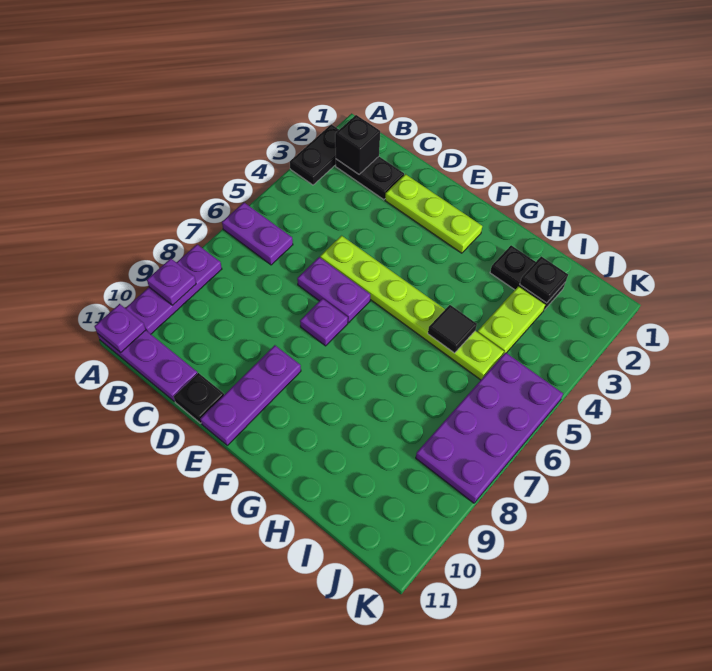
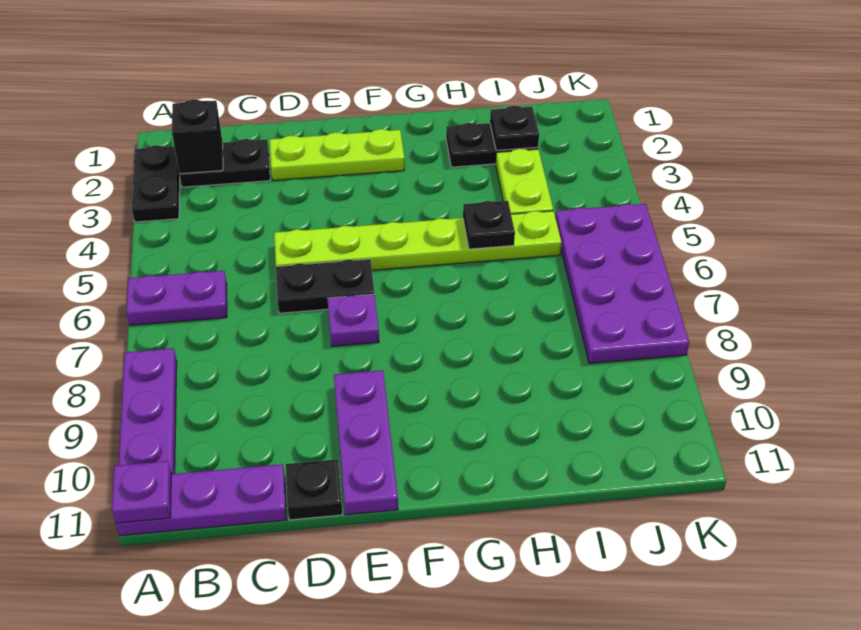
purple plate A9 level 2 -> none
purple plate D6:E6 level 1 -> black plate D6:E6 level 1
black tile H5 level 2 -> black plate H5 level 2

